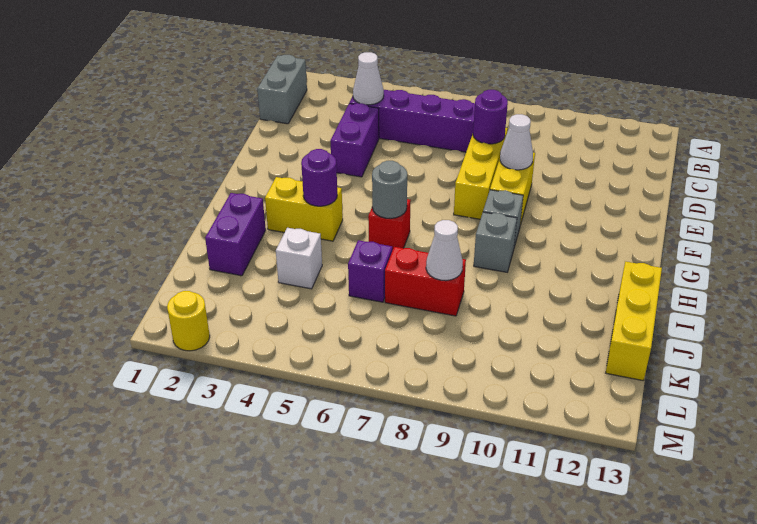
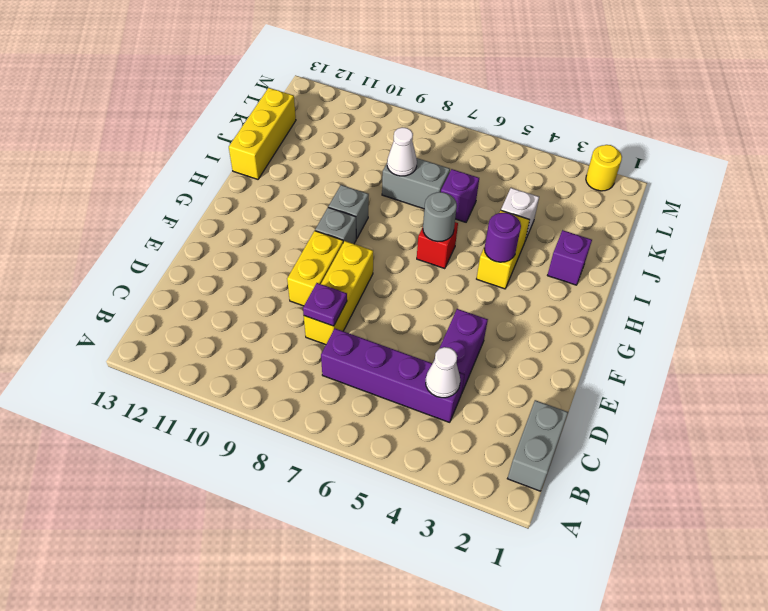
purple round brick D8 level 2 -> purple plate D8 level 2
white cone E9 level 2 -> none
yellow brick H3:H4 level 1 -> yellow brick H4:I4 level 1
purple brick I2:J2 level 1 -> purple brick I2 level 1
red brick J7:J8 level 1 -> grey brick J7:J8 level 1

